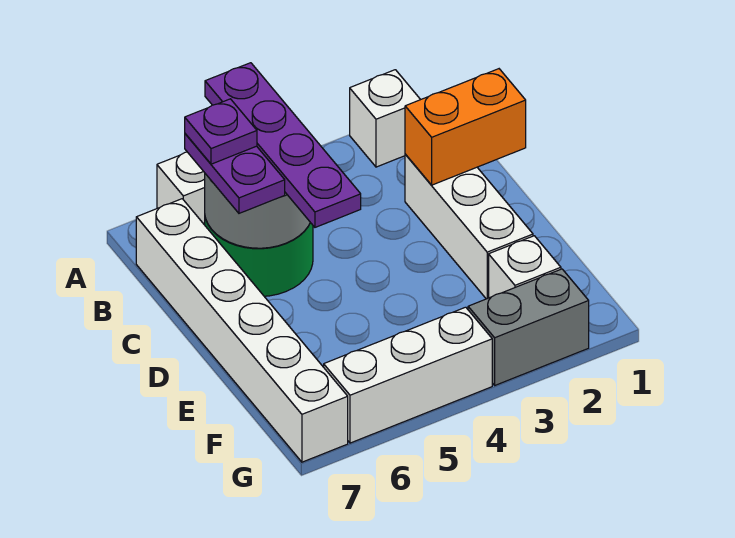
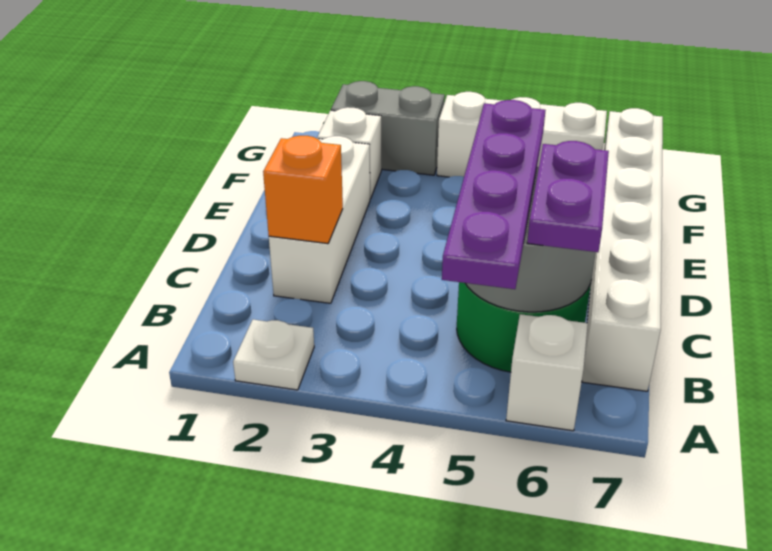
white brick A2 level 1 -> white plate A2 level 1
purple plate B6 level 4 -> none
orange brick C1:C2 level 2 -> orange brick C2 level 2

